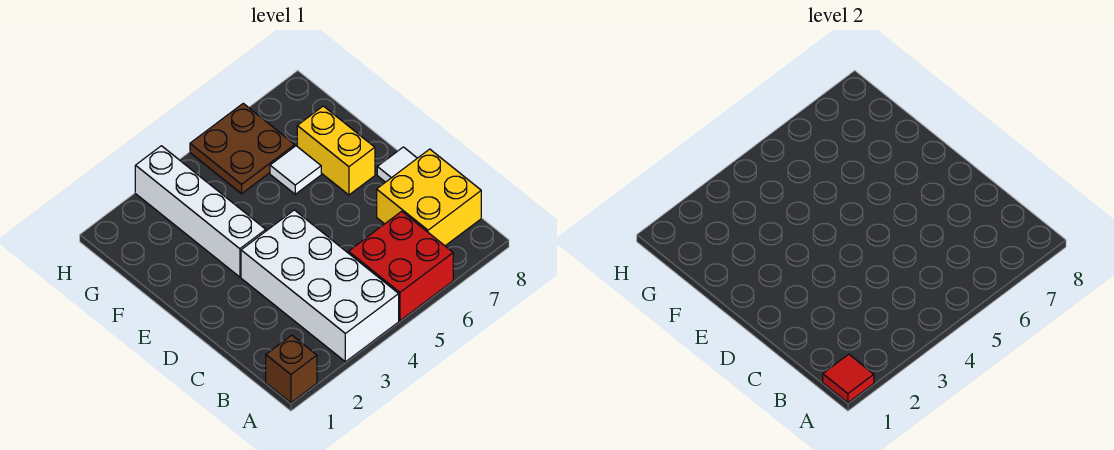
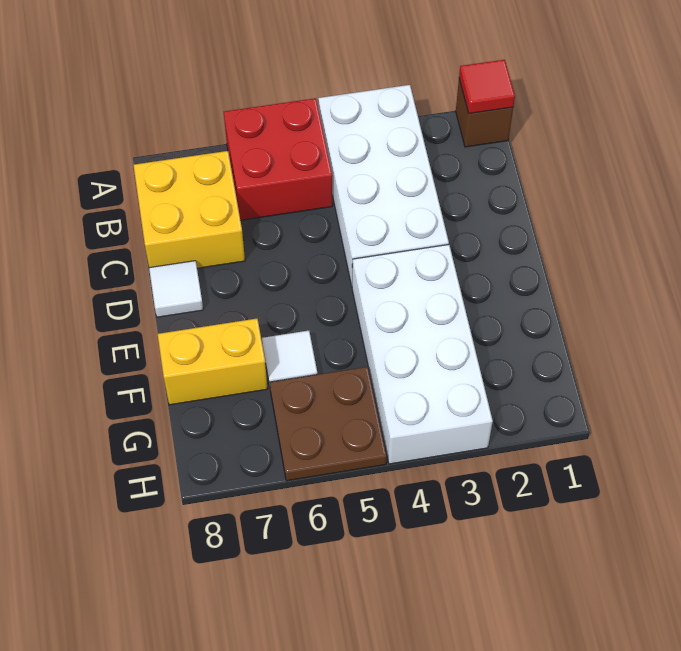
white brick E3:H3 level 1 -> white brick E3:H4 level 1
yellow brick E7:F7 level 1 -> yellow brick F7:F8 level 1

